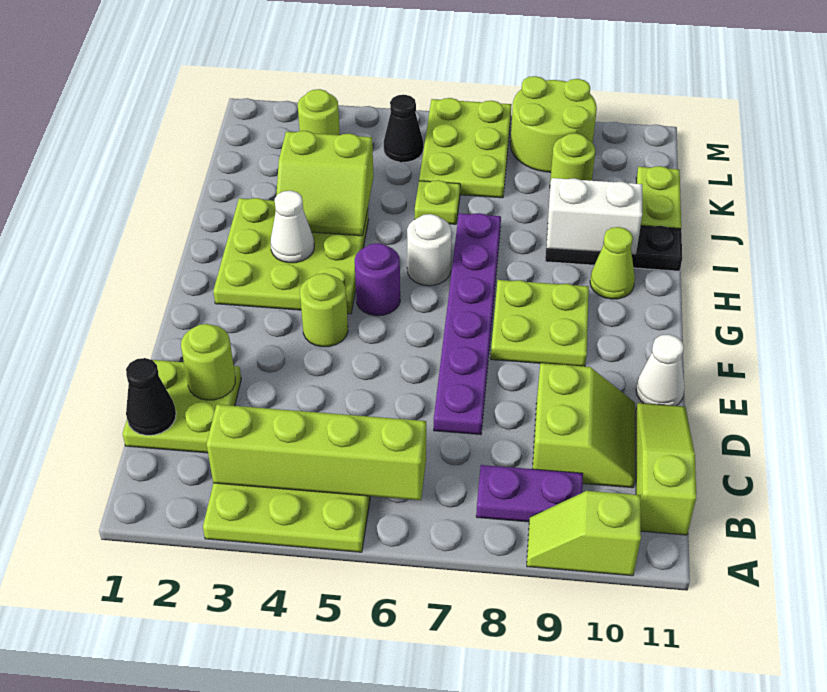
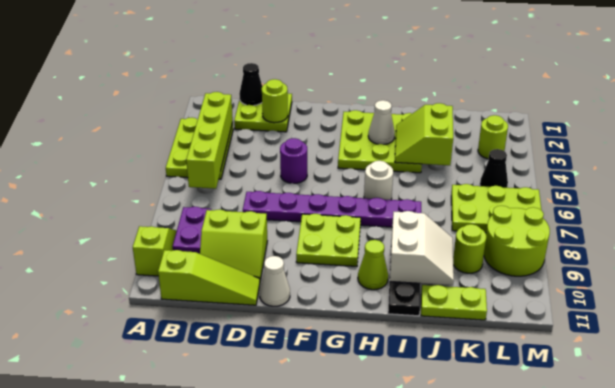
lime round brick F4 level 1 -> none
purple round brick G5 level 1 -> purple round brick E5 level 1
lime plate J6 level 1 -> none

